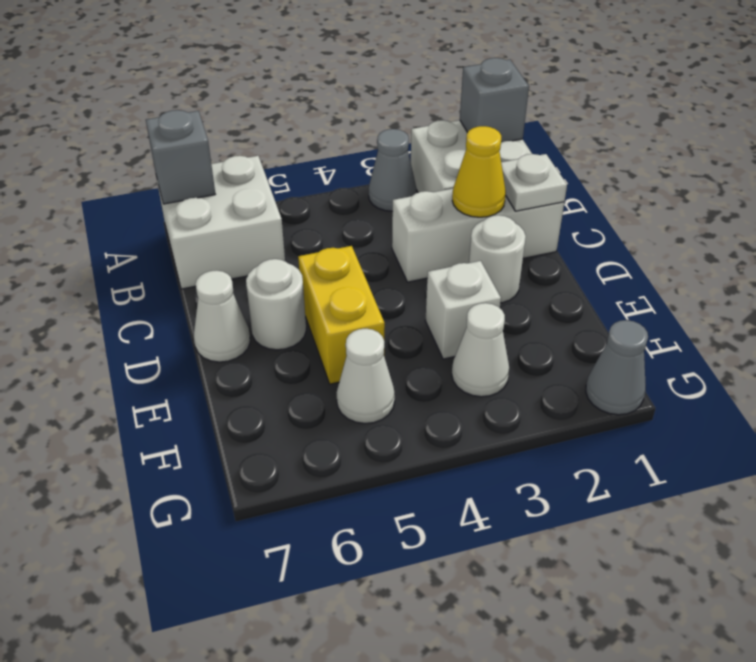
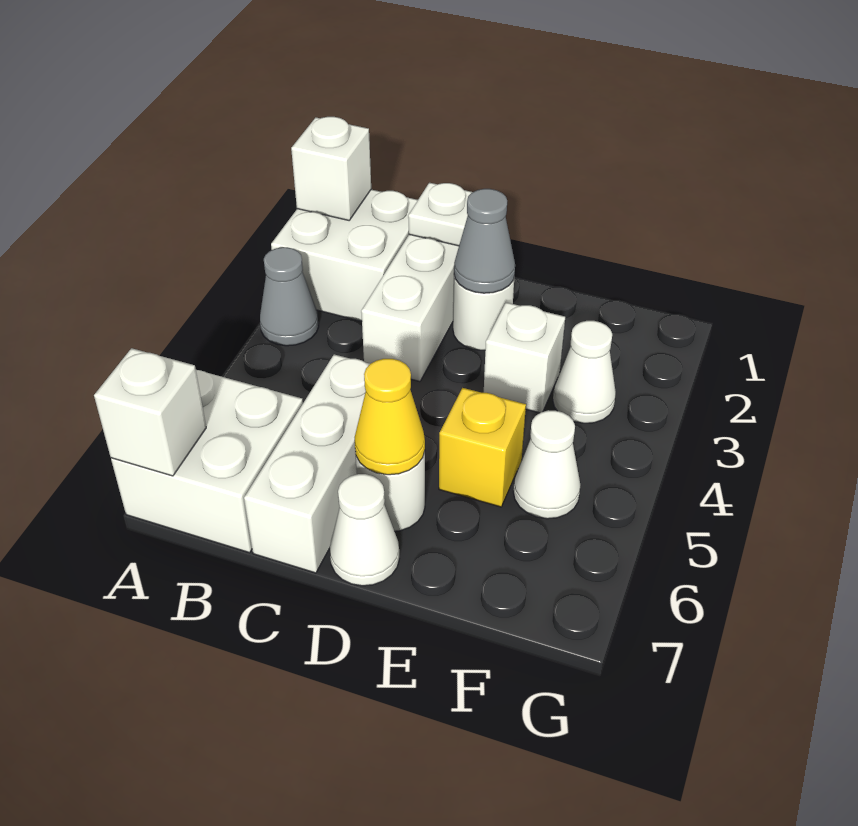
grey brick A1 level 2 -> white brick A1 level 2
grey brick A7 level 2 -> white brick A7 level 2
yellow cone C2 level 2 -> yellow cone D6 level 2
none -> white brick C5:C7 level 1
yellow brick D5:E5 level 1 -> yellow brick E5 level 1
grey cone G1 level 1 -> grey cone D2 level 2

